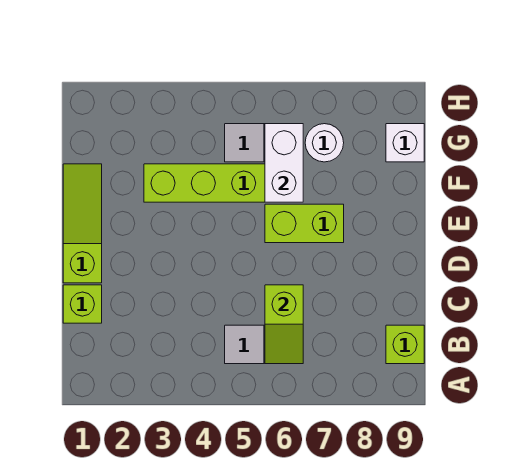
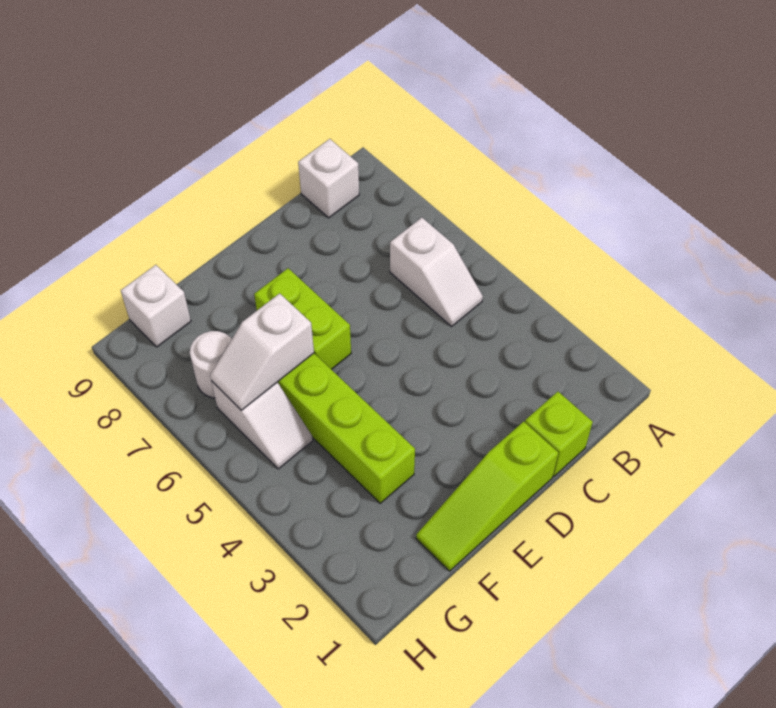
lime slope B6:C6 level 2 top C -> none
lime brick B9 level 1 -> white brick B9 level 1
white brick F6:G6 level 2 -> white slope F6:G6 level 2 top F

